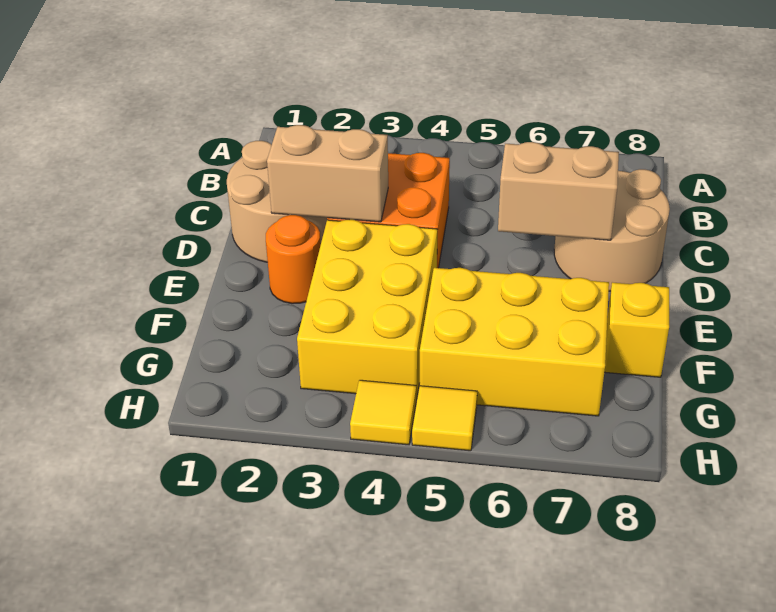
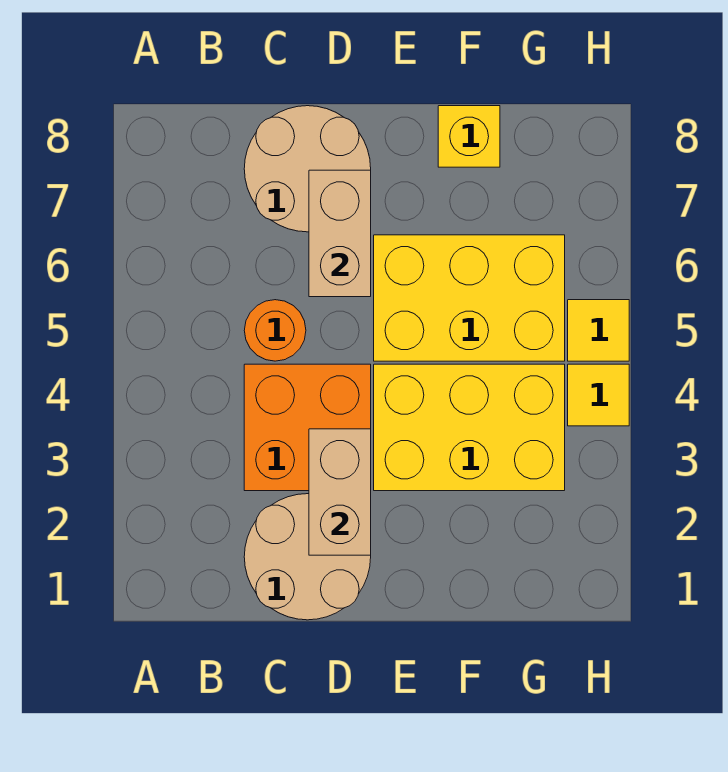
orange round brick E2 level 1 -> orange round brick C5 level 1
yellow brick F5:G7 level 1 -> yellow brick E5:G6 level 1

